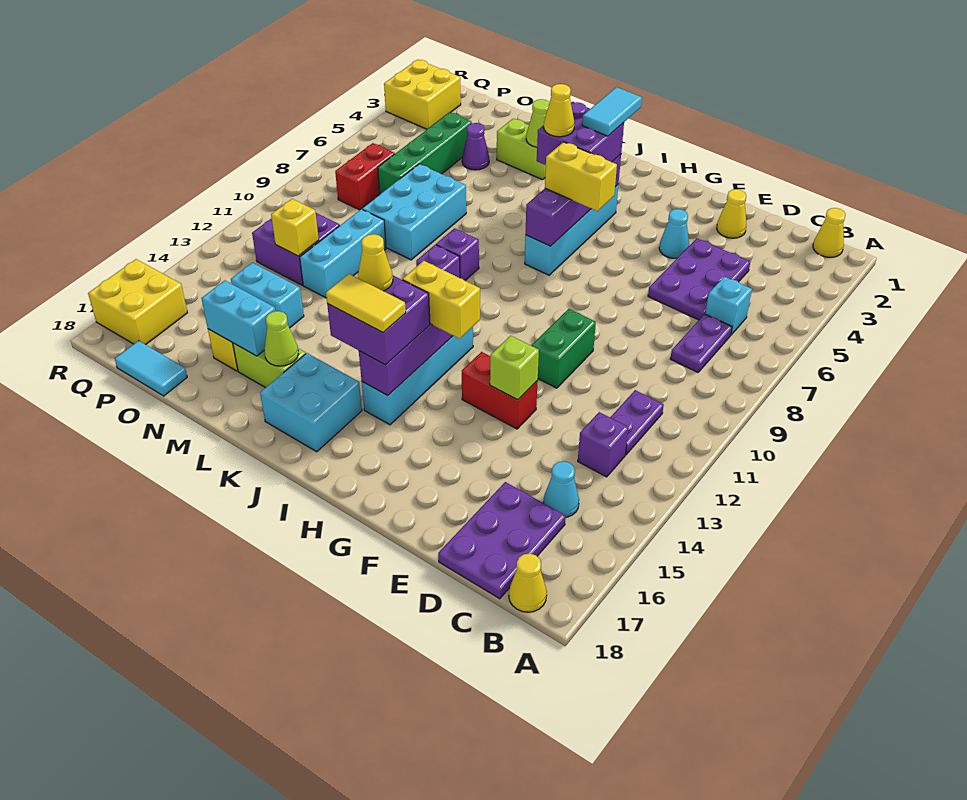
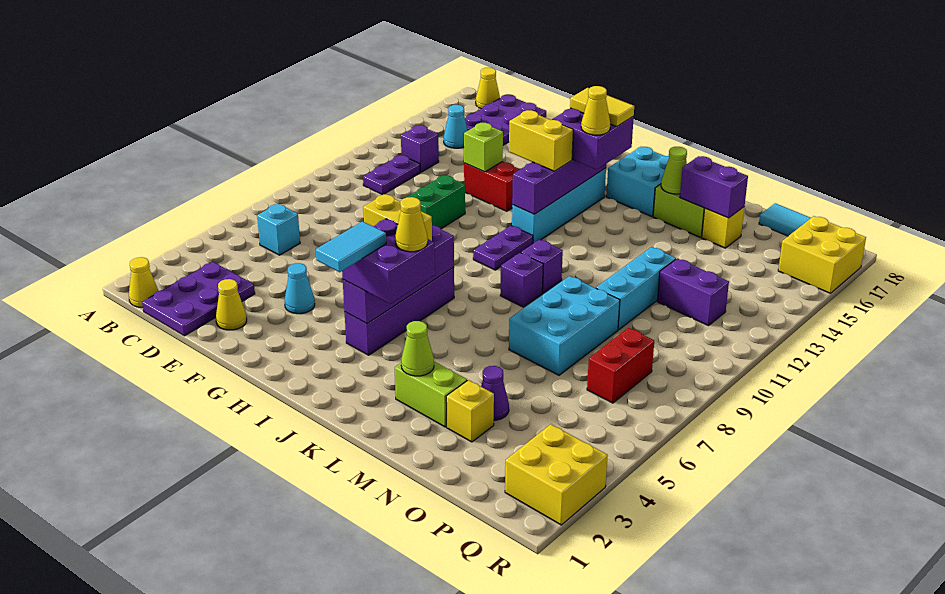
purple plate C7:C8 level 1 -> purple plate I10:I11 level 1
purple plate D4:E6 level 1 -> purple plate C1:D3 level 1
cyan brick I4:I7 level 1 -> purple brick I4:I7 level 1
cyan brick M16:N16 level 2 -> purple brick M16:N16 level 2
cyan brick N14:O14 level 1 -> none
green brick O4:O7 level 1 -> none
purple brick O11:P12 level 1 -> purple brick O12:P12 level 1
yellow brick O12 level 2 -> yellow brick N3 level 1

